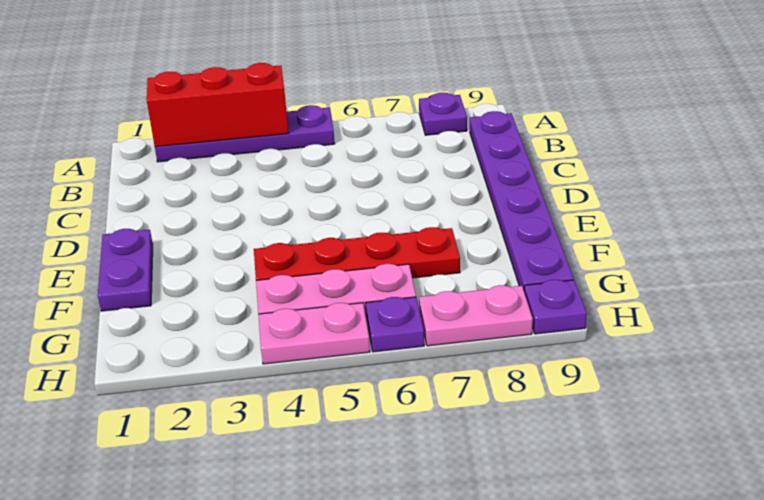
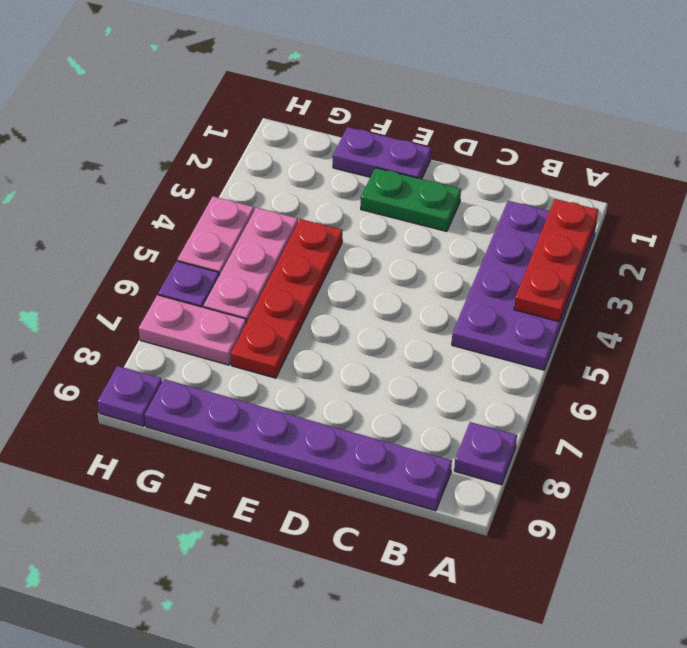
purple plate A2:A5 level 1 -> purple plate A2:B5 level 1
red brick A2:A4 level 2 -> red plate A2:A4 level 2
none -> green plate D2:E2 level 1
pink plate H7:H8 level 1 -> pink plate G7:H7 level 1

